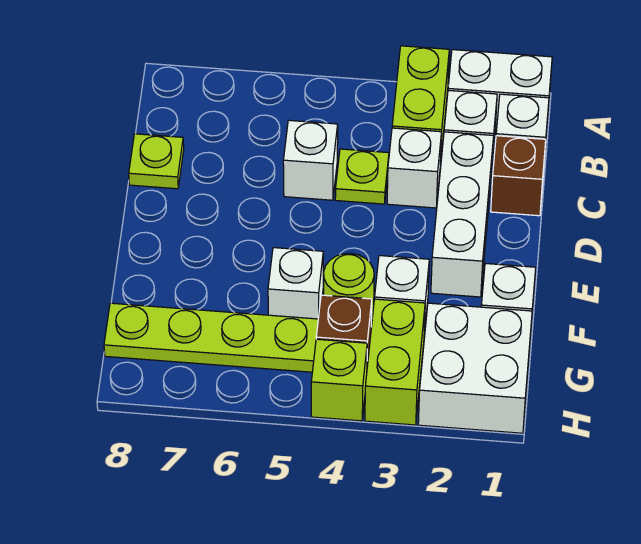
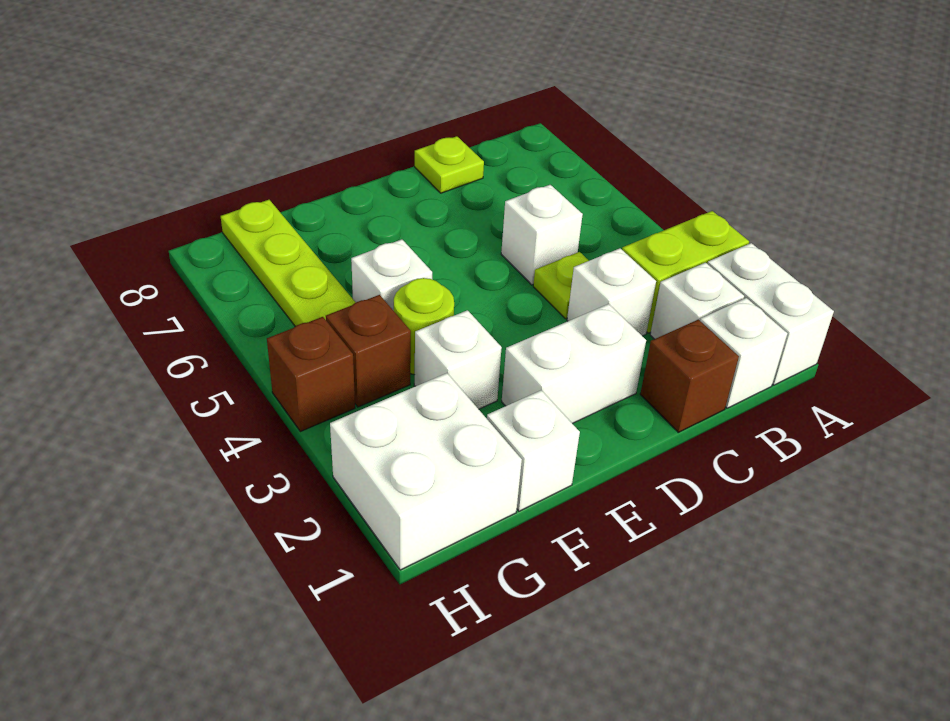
white brick C2:E2 level 1 -> white brick D2:E2 level 1
lime brick G3:H3 level 1 -> none
lime brick H4 level 1 -> brown brick H4 level 1

